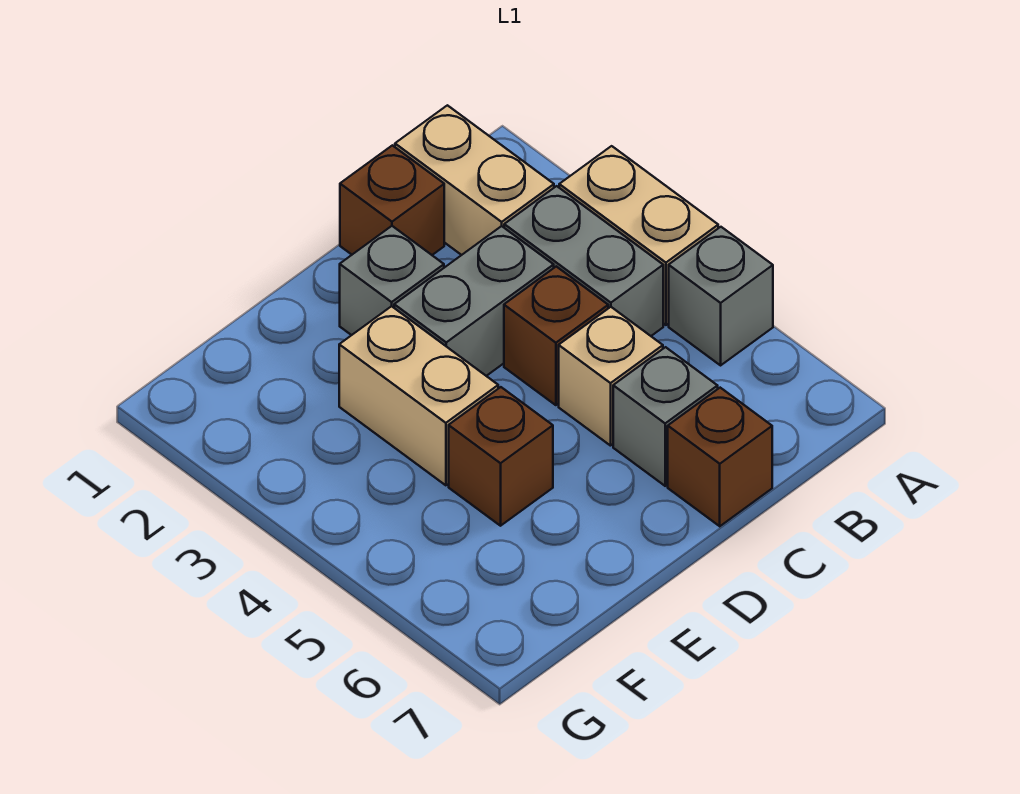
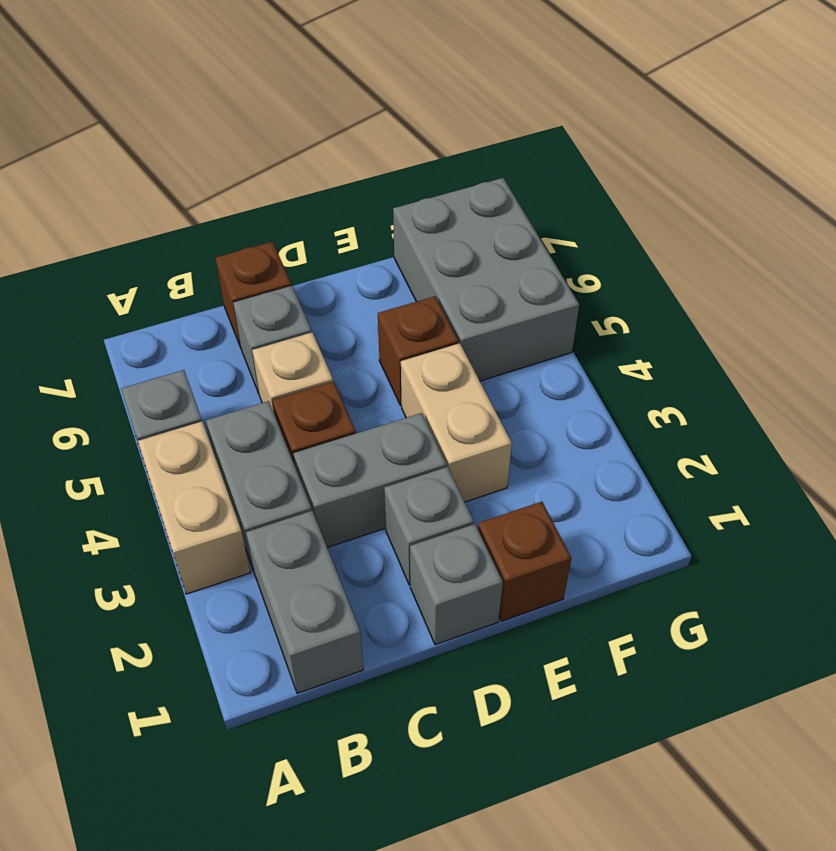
tan brick B1:B2 level 1 -> grey brick B1:B2 level 1
brown brick C1 level 1 -> brown brick E1 level 1
none -> grey brick D1 level 1
none -> grey brick F5:G7 level 1

